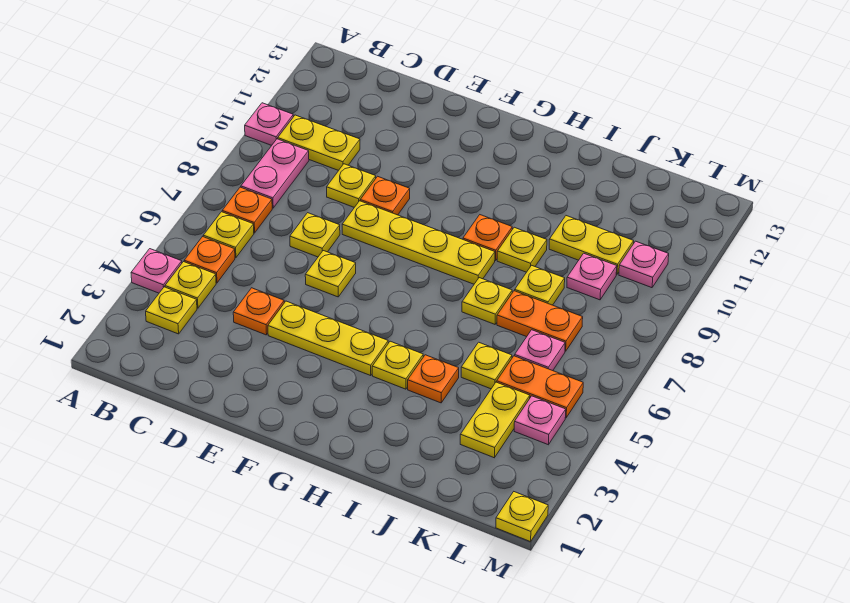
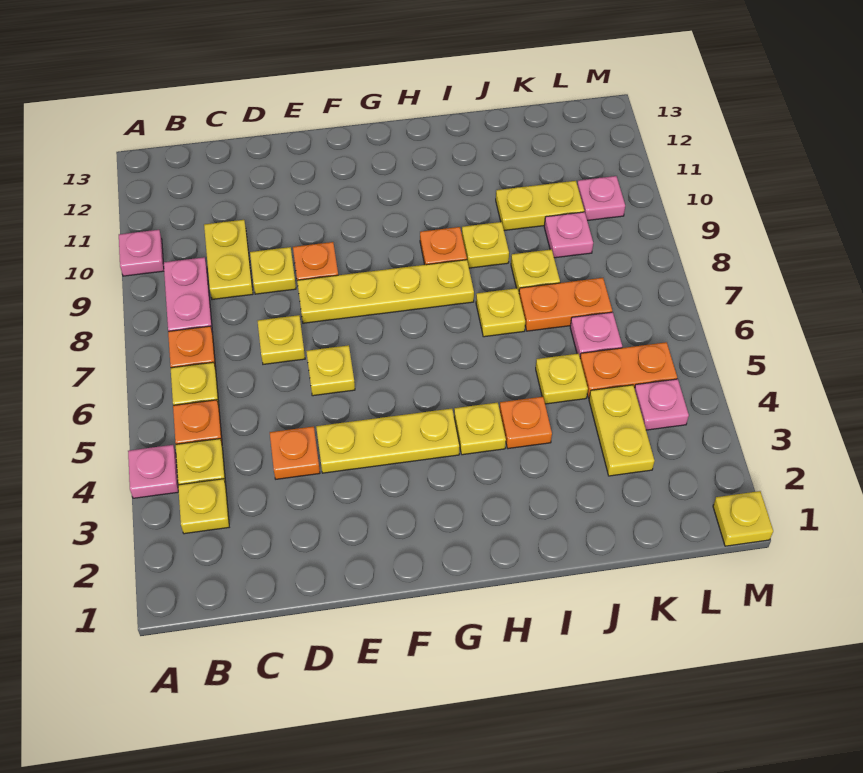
yellow plate B10:C10 level 1 -> yellow plate C9:C10 level 1

